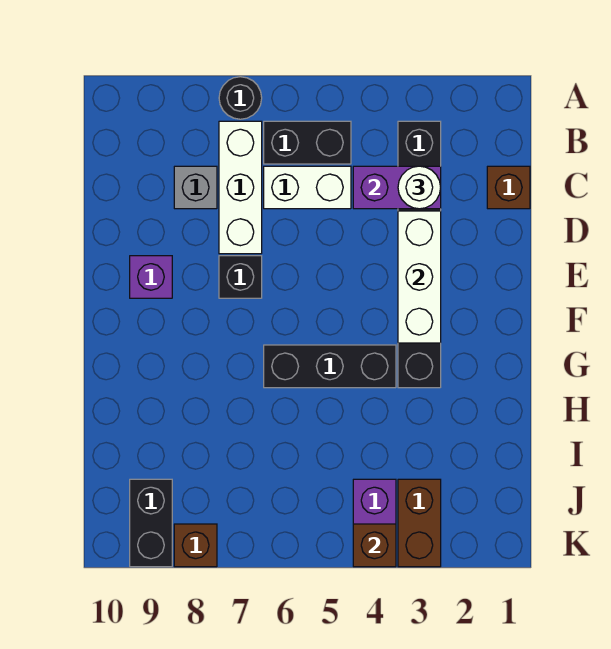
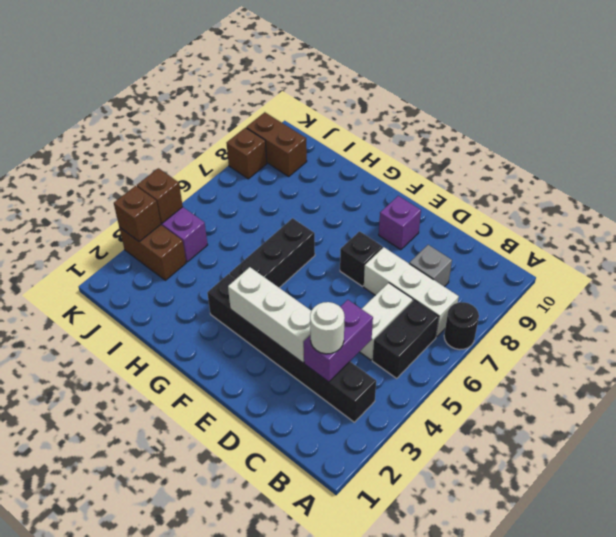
brown brick C1 level 1 -> brown brick K3 level 2
black brick J9:K9 level 1 -> brown brick J9:K9 level 1

